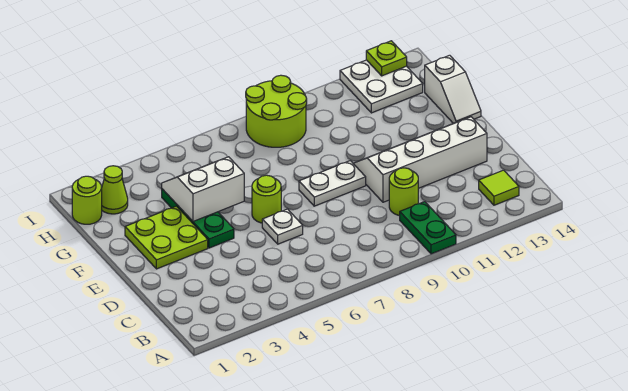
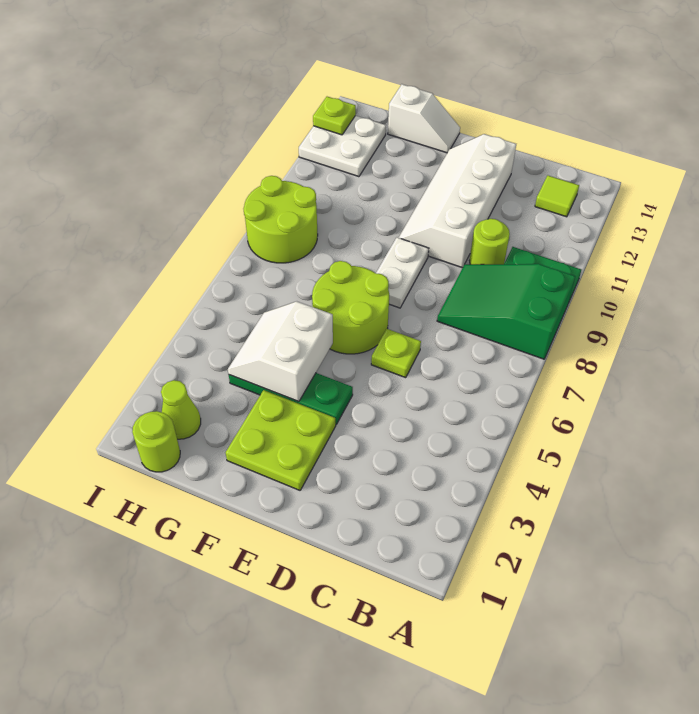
none -> green slope A8:C9 level 1 top A
white plate D6 level 1 -> lime plate D6 level 1
lime round brick E6 level 1 -> lime round brick E6:F7 level 1

